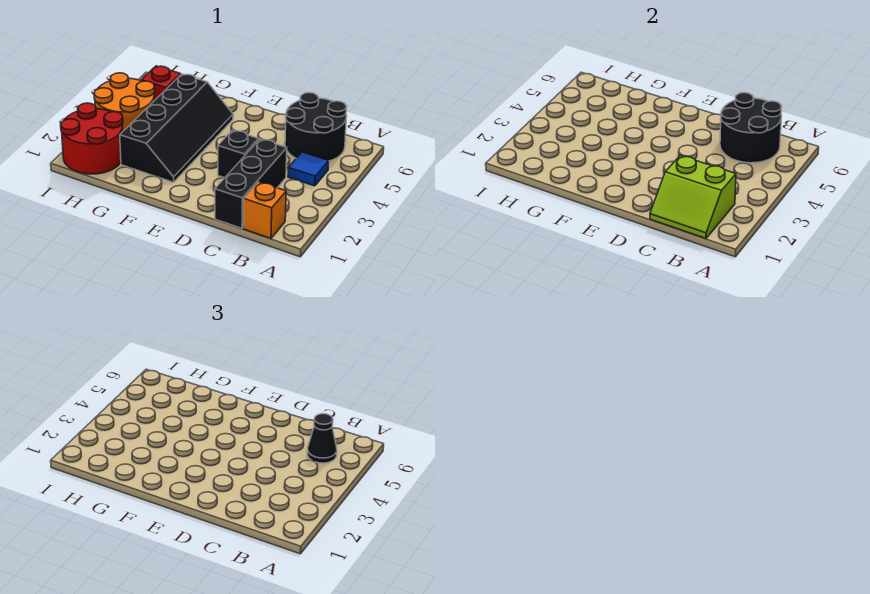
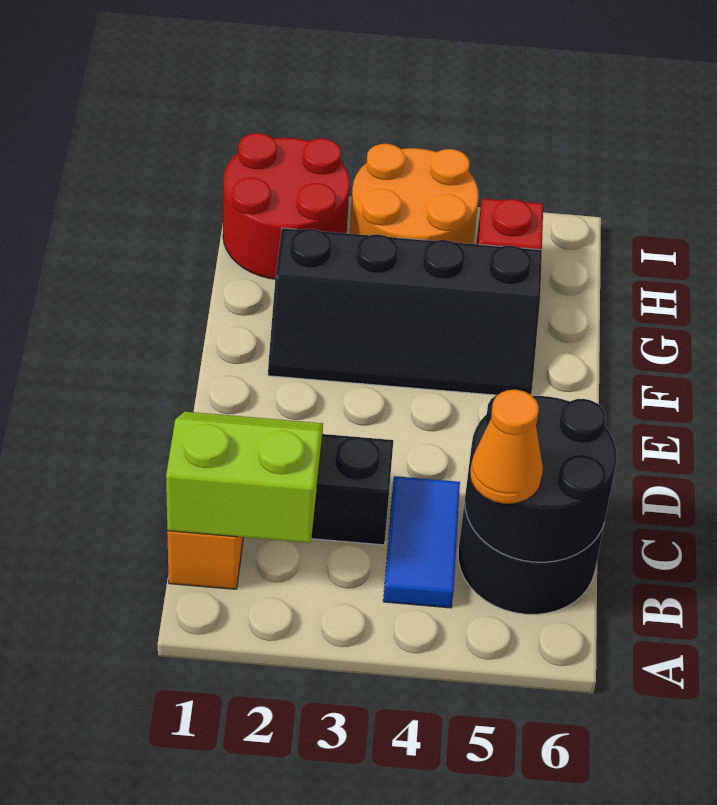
lime slope B1:C2 level 2 top 2 -> lime slope B1:C2 level 2 top B
blue tile B4 level 1 -> blue tile B4:C4 level 1
black cone B5 level 3 -> orange cone B5 level 3
black brick D3 level 1 -> none

